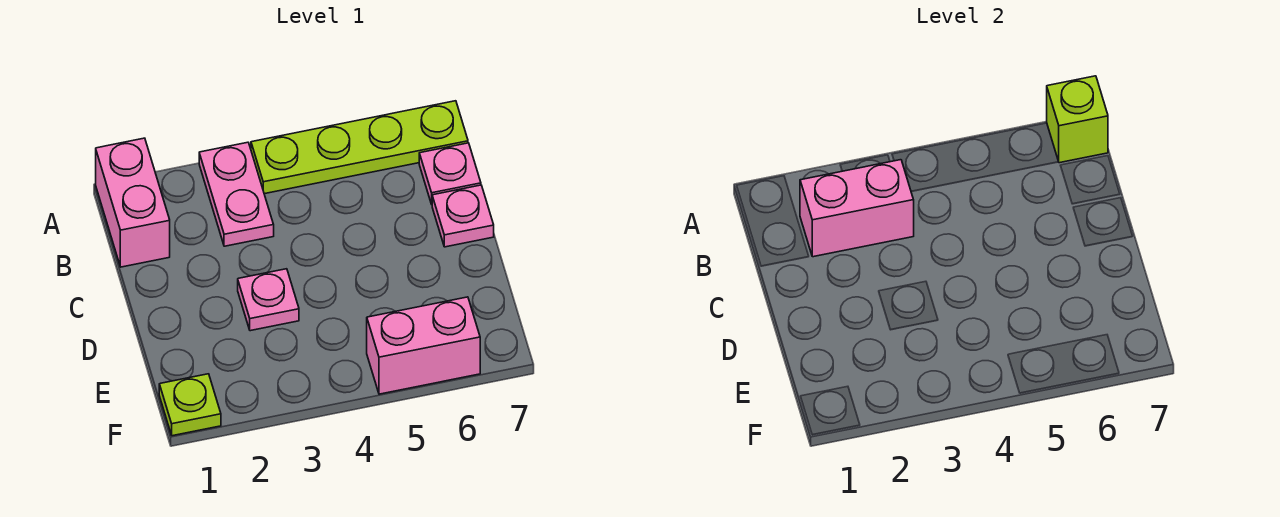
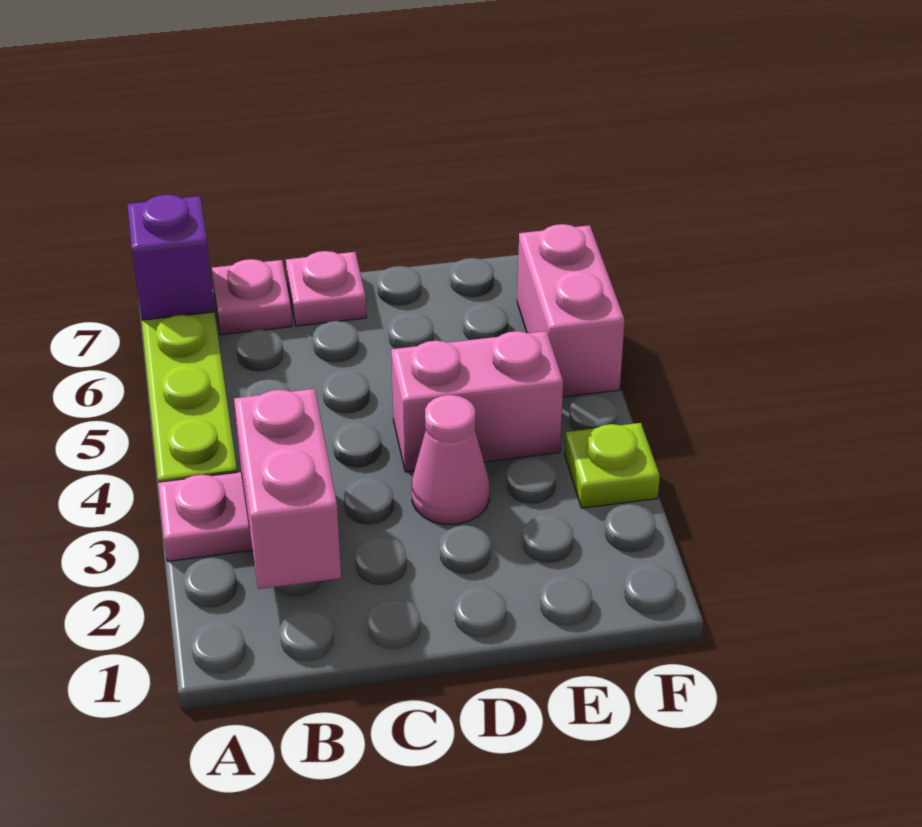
pink brick A1:B1 level 1 -> pink brick D4:E4 level 1
lime brick A7 level 2 -> purple brick A7 level 2
pink plate D3 level 1 -> pink cone D3 level 1
lime plate F1 level 1 -> lime plate F3 level 1

